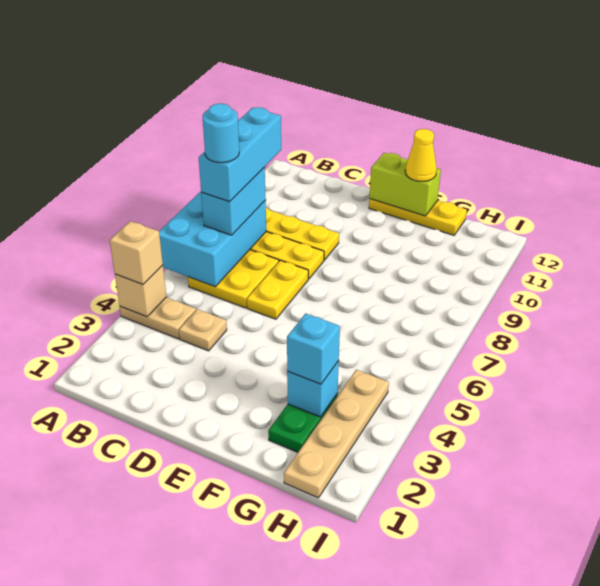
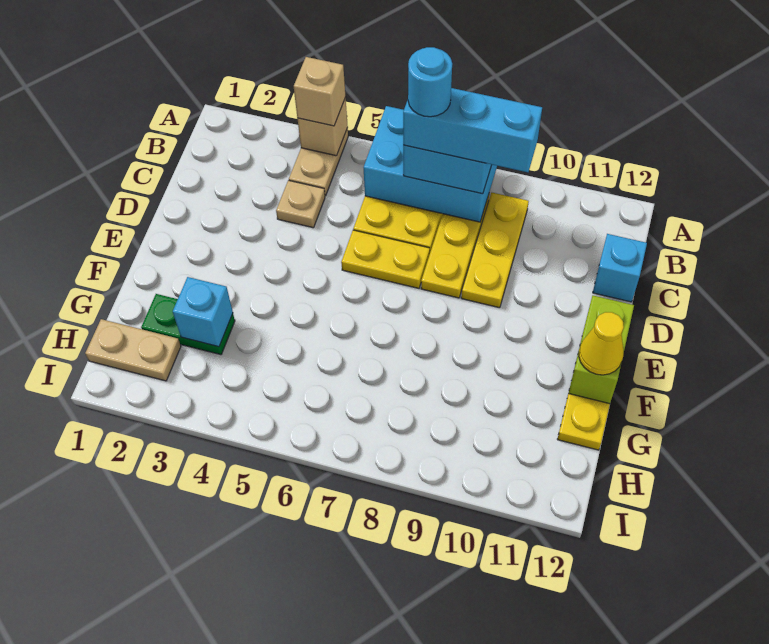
cyan brick G3 level 3 -> cyan brick C12 level 1
tan plate H1:H4 level 1 -> tan plate H1:H2 level 1

